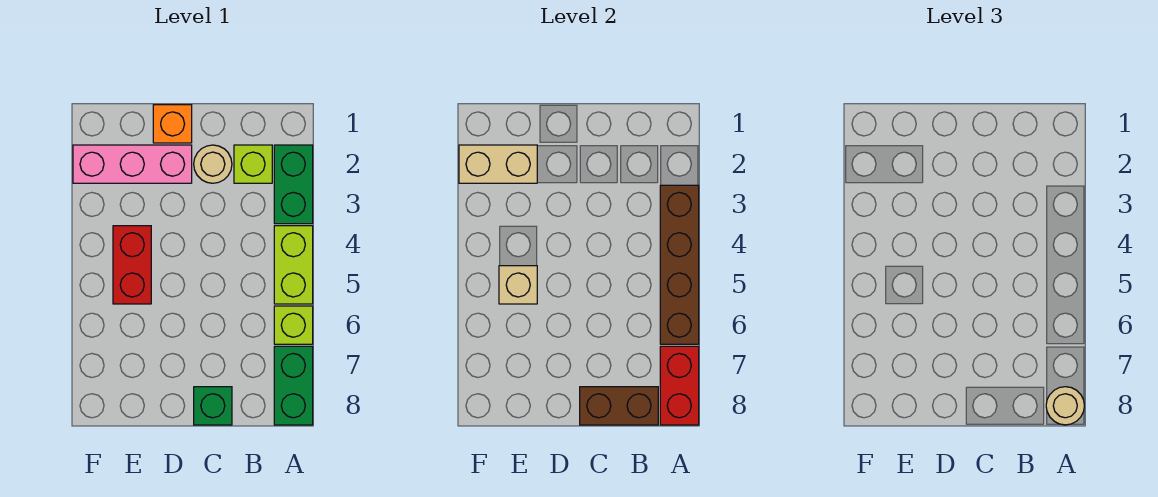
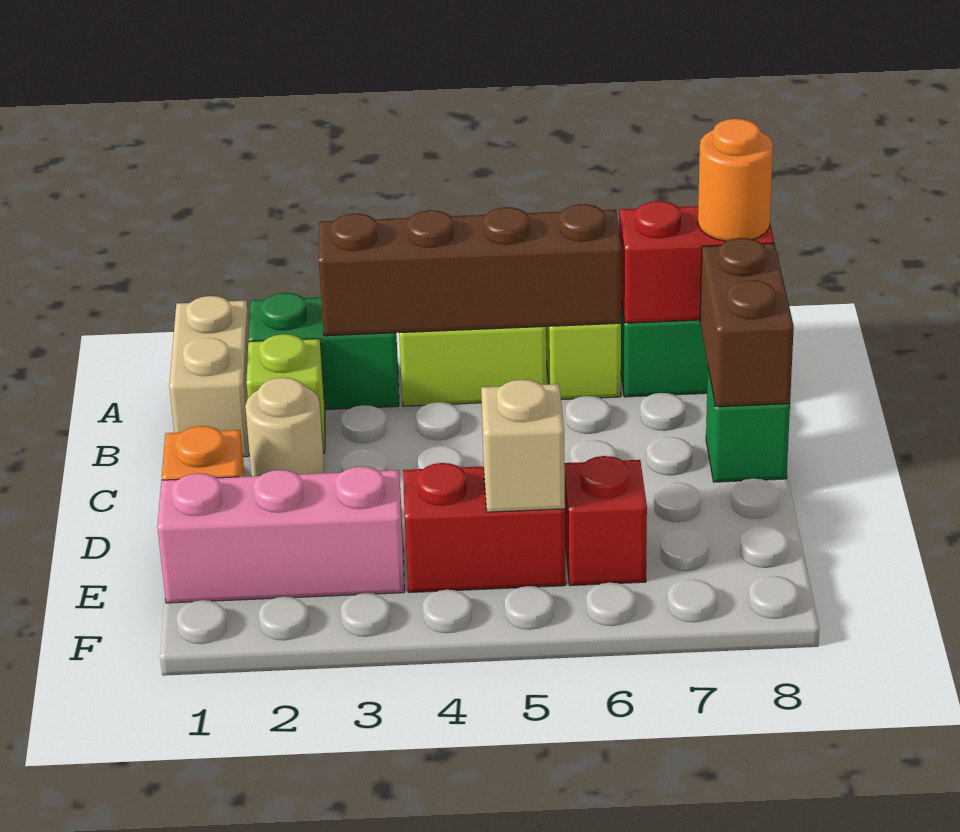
tan round brick A8 level 3 -> orange round brick A8 level 3
pink brick D2:F2 level 1 -> pink brick E1:E3 level 1
tan brick E2:F2 level 2 -> tan brick A1:B1 level 1
none -> red brick E6 level 1

